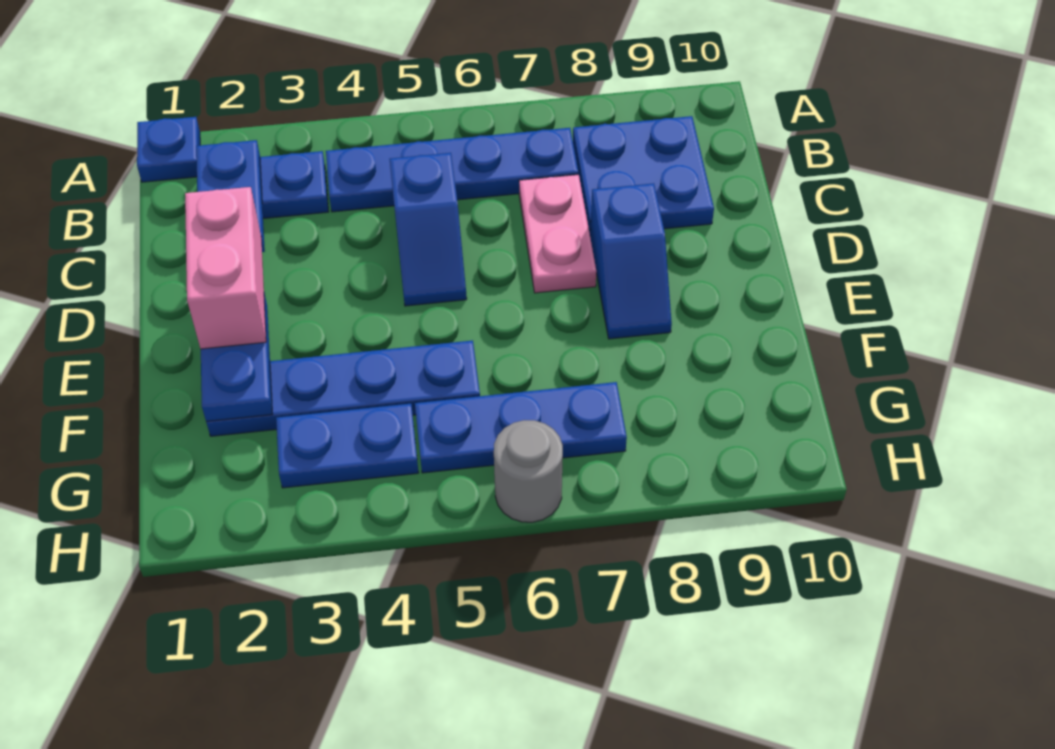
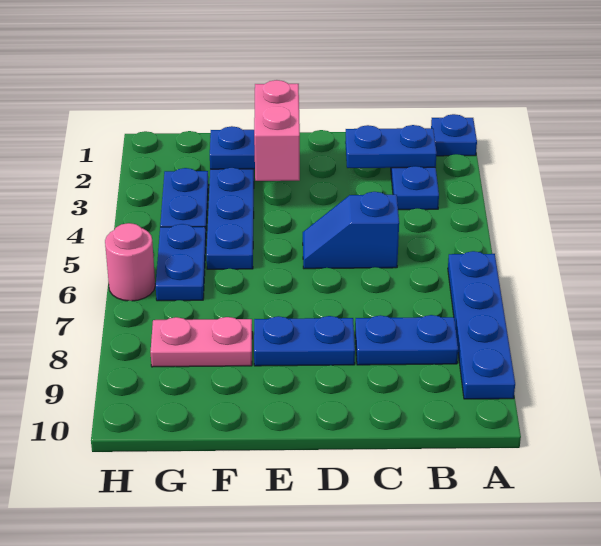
blue plate B4:B7 level 1 -> blue plate A6:A9 level 1
blue plate B8:C9 level 1 -> blue plate B8:C8 level 1
pink plate C7:D7 level 1 -> pink plate F8:G8 level 1
pink brick D2:E2 level 3 -> pink brick E2:E3 level 3
blue slope D8:E8 level 1 top D -> blue plate D8:E8 level 1
blue plate G5:G7 level 1 -> blue plate G5:G6 level 1
grey round brick H6 level 1 -> pink round brick H6 level 1

